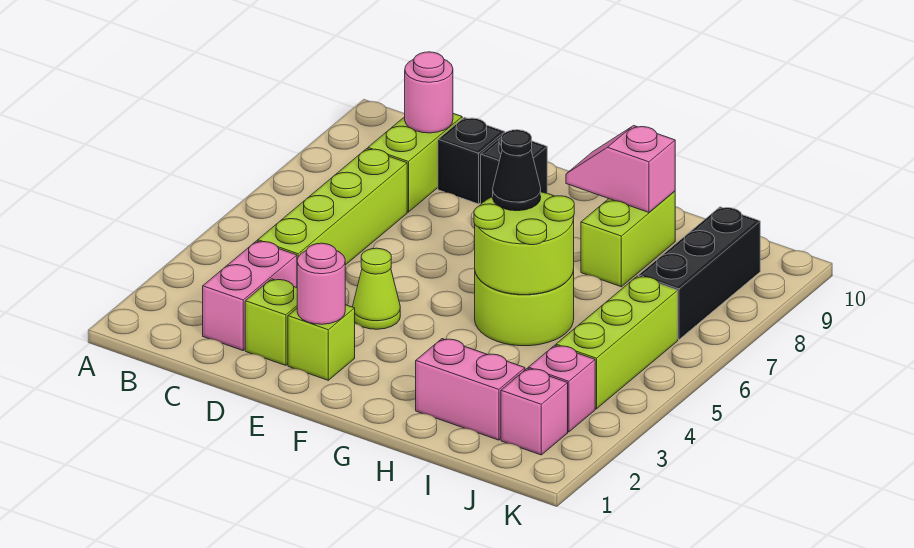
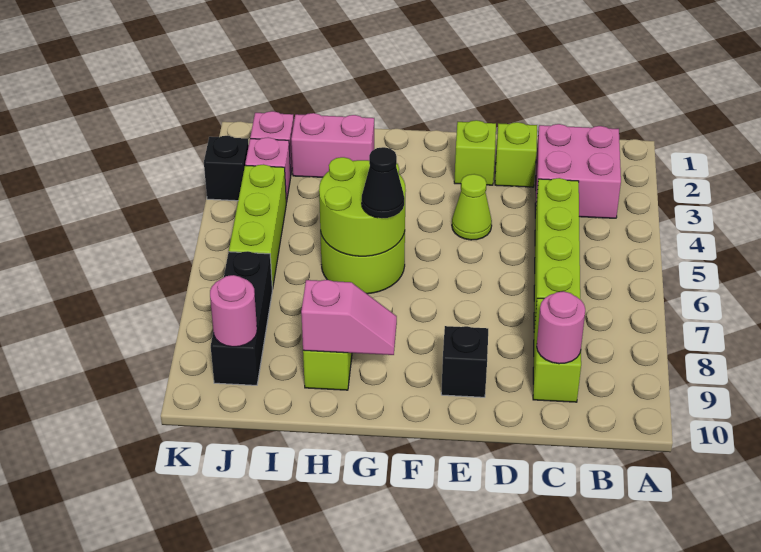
pink brick C2:C3 level 1 -> pink brick B2:C3 level 1
black brick D9 level 1 -> black brick K3 level 1
pink round brick E2 level 2 -> pink round brick J9 level 2

